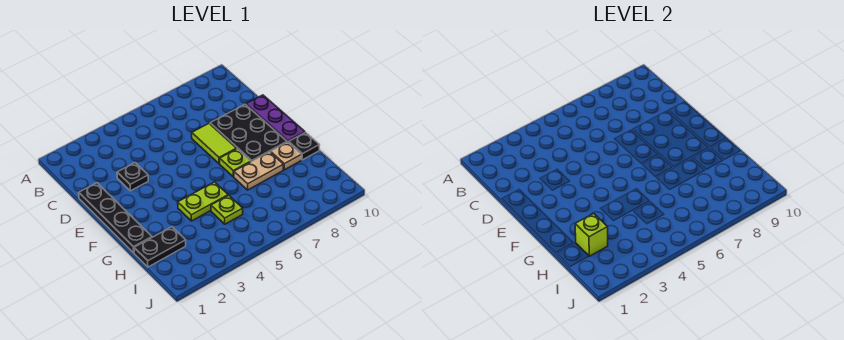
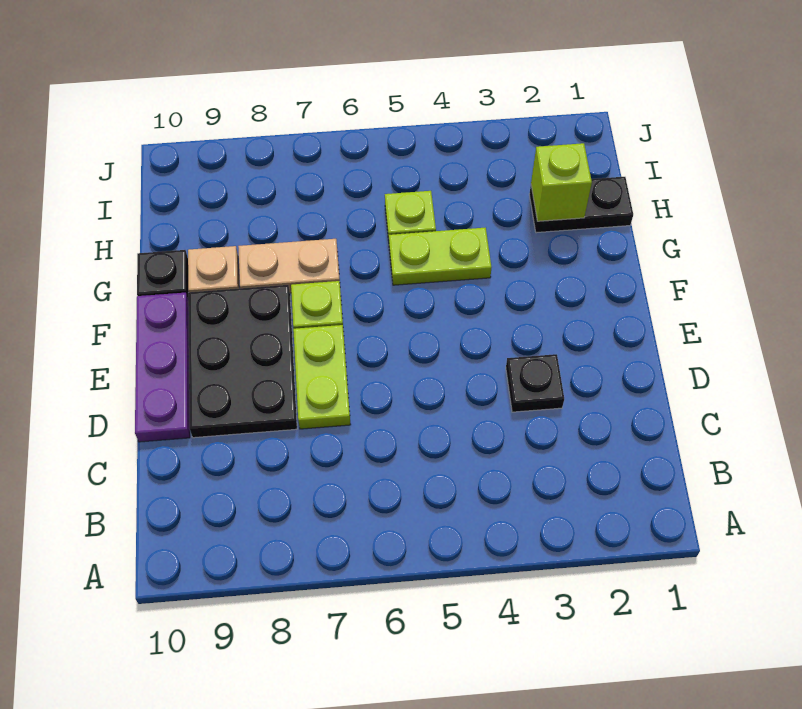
black plate D1:G1 level 1 -> none
lime tile D7:E7 level 1 -> lime plate D7:E7 level 1

